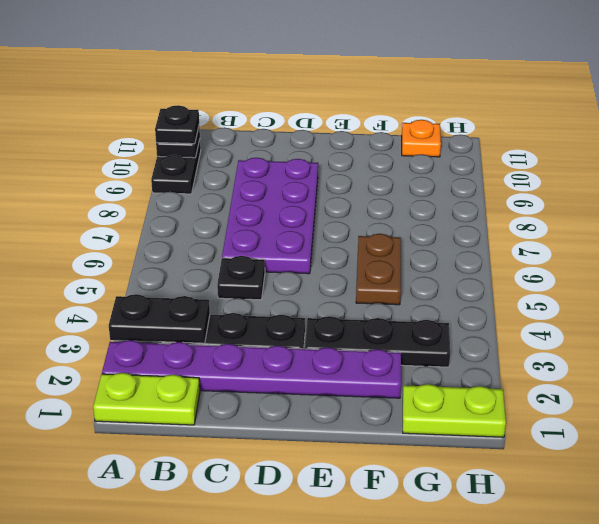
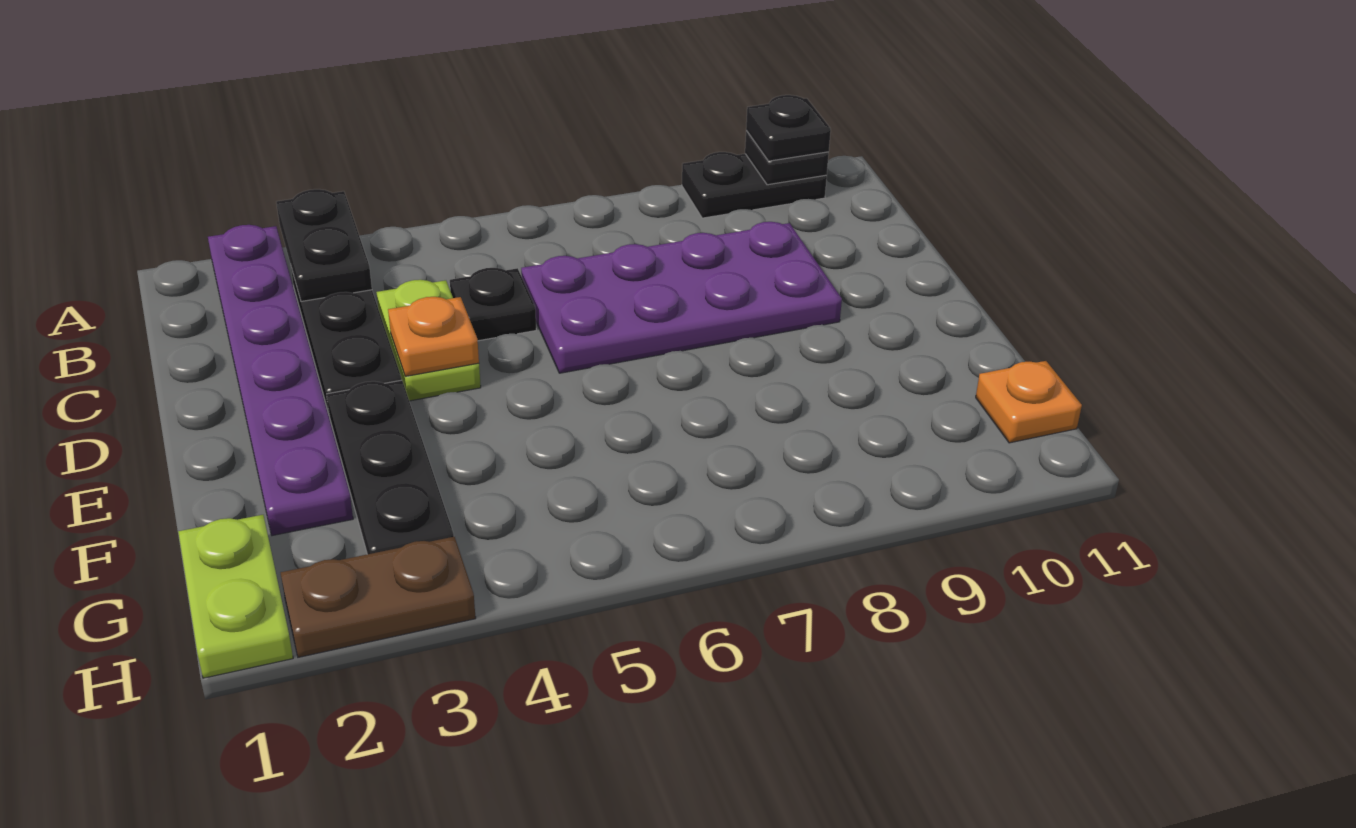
lime plate A1:B1 level 1 -> lime plate C4:D4 level 1
none -> orange plate D4 level 2
brown plate F5:F6 level 1 -> brown plate H2:H3 level 1

